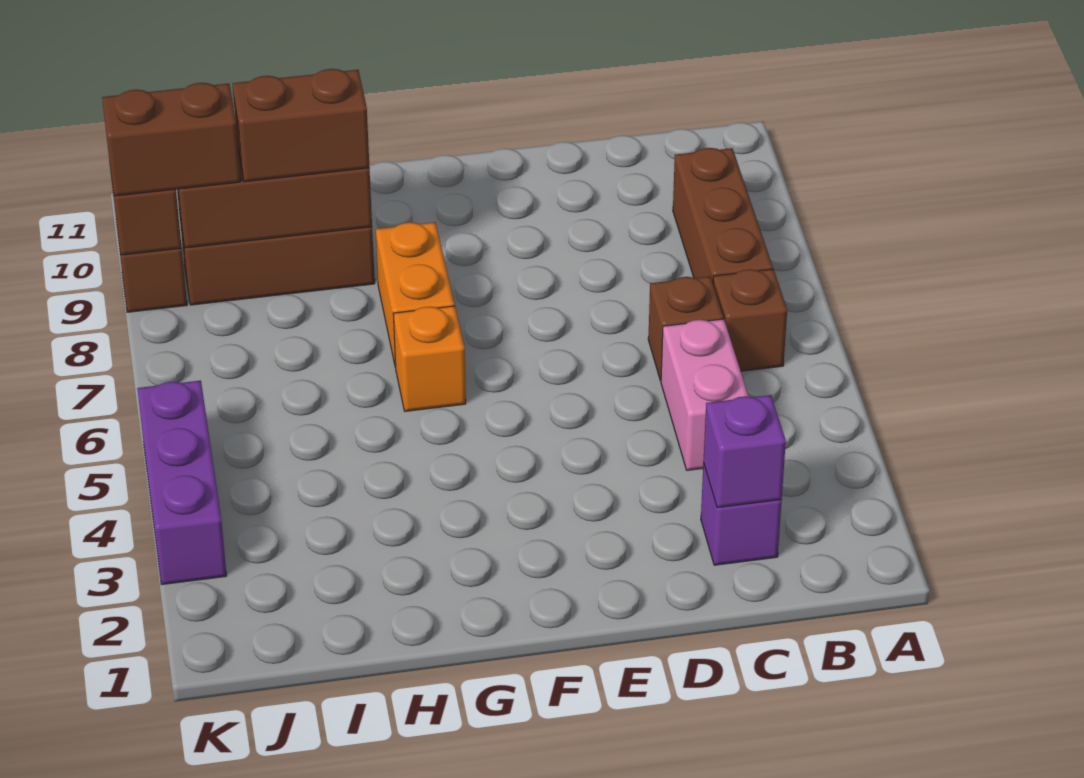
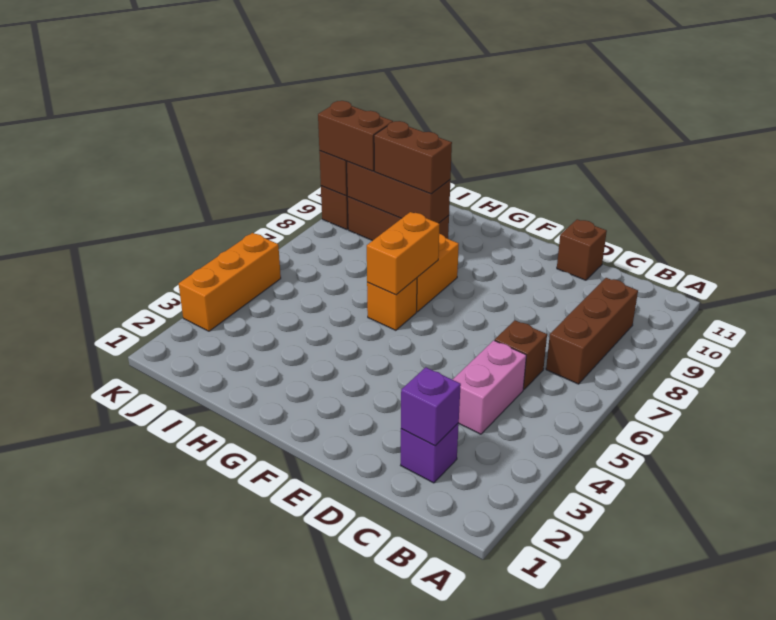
brown brick B6 level 1 -> brown brick D11 level 1
none -> orange brick G6:G7 level 2
purple brick K3:K5 level 1 -> orange brick K3:K5 level 1

